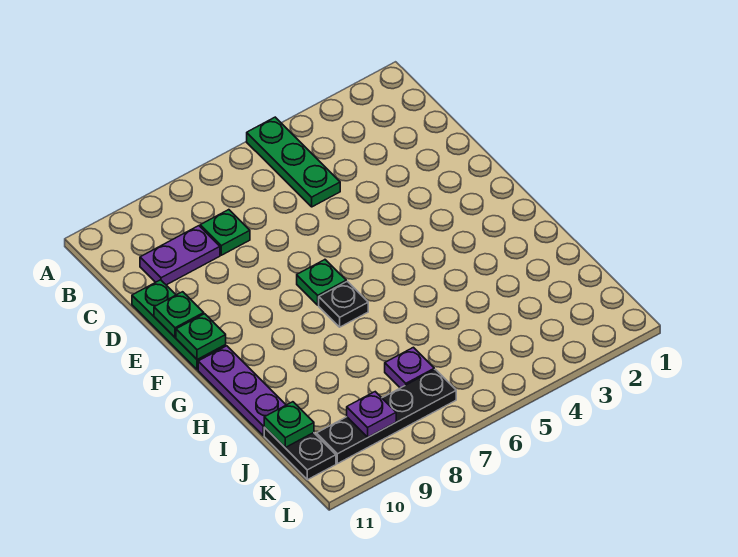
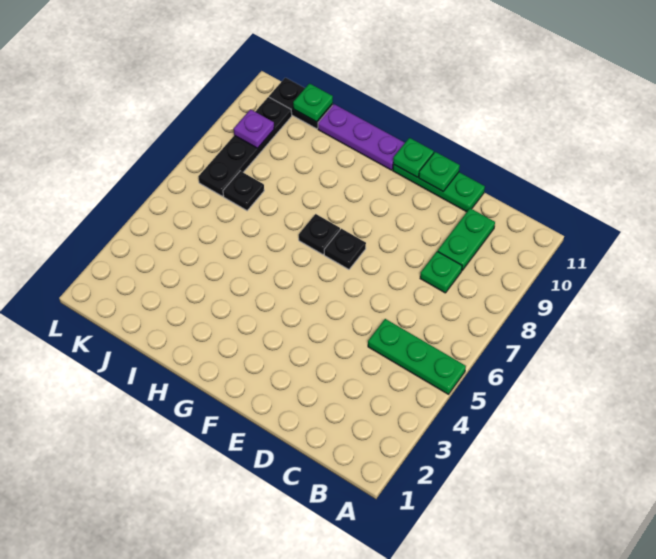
purple plate C9:C10 level 1 -> green plate C9:C10 level 1
green plate F7 level 1 -> black plate F7 level 1
purple plate J7 level 1 -> black plate J7 level 1

